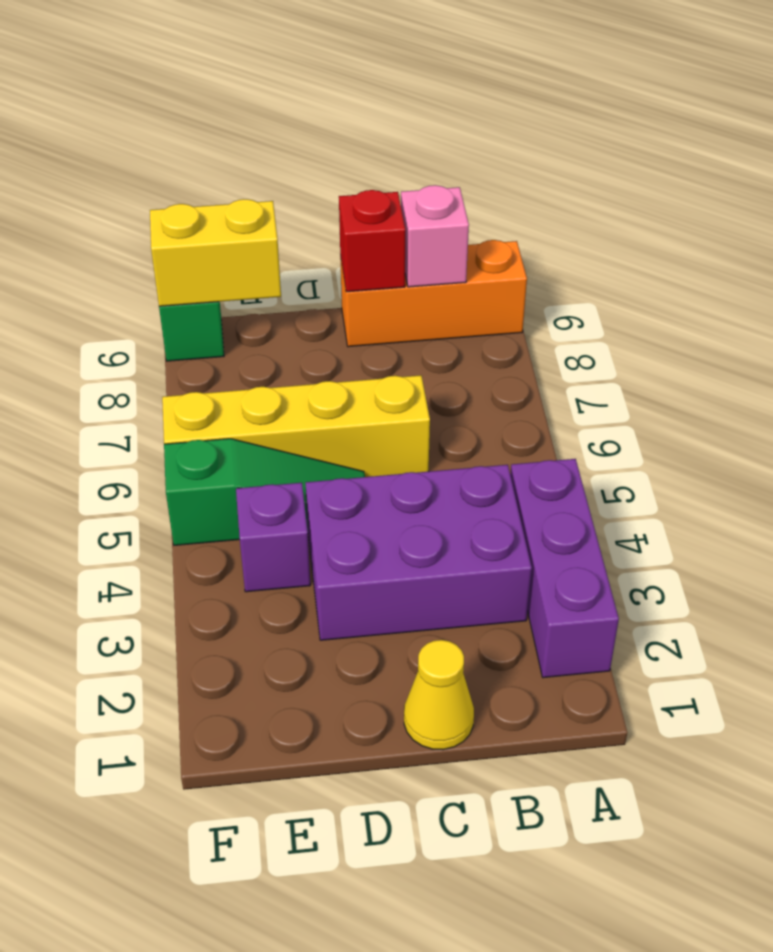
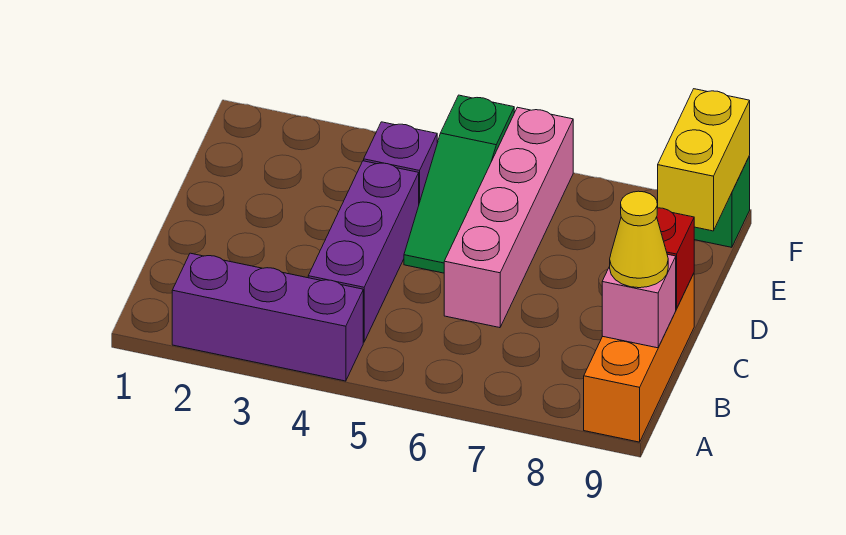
purple brick B3:D4 level 1 -> purple brick B4:D4 level 1
yellow cone C1 level 1 -> yellow cone B9 level 3
yellow brick C6:F6 level 1 -> pink brick C6:F6 level 1

